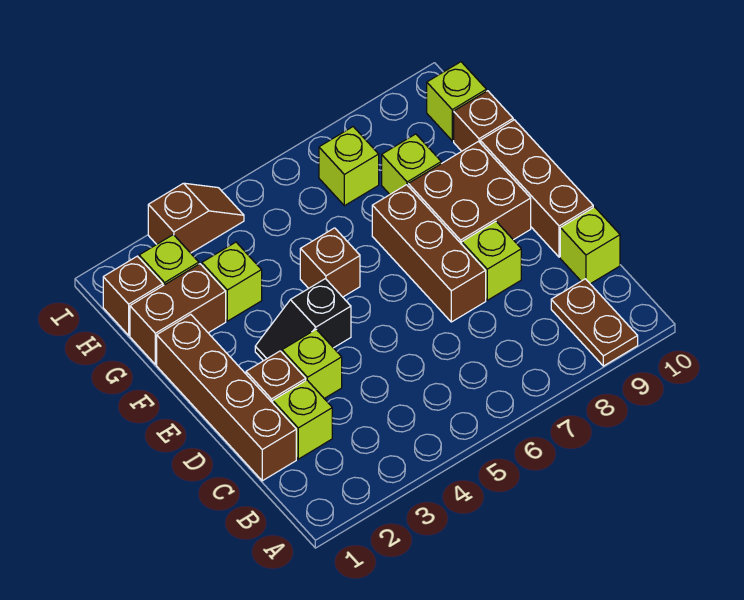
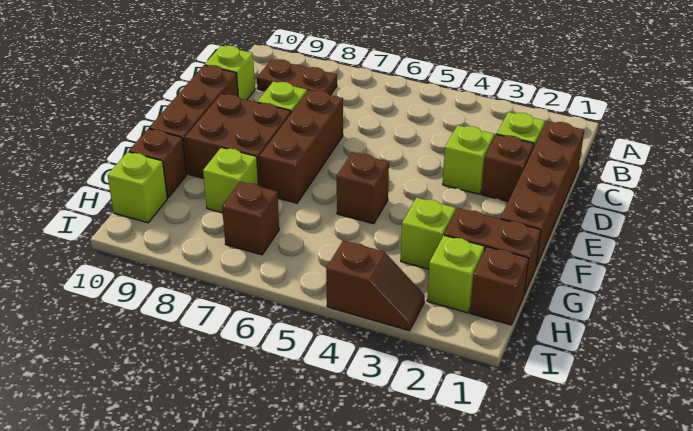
brown plate A9:B9 level 1 -> brown plate B8:B9 level 1
black slope E3:E4 level 1 top 4 -> none
lime brick H7 level 1 -> brown brick H7 level 1
brown slope I3:I4 level 1 top 3 -> brown slope I3:I4 level 1 top 4

